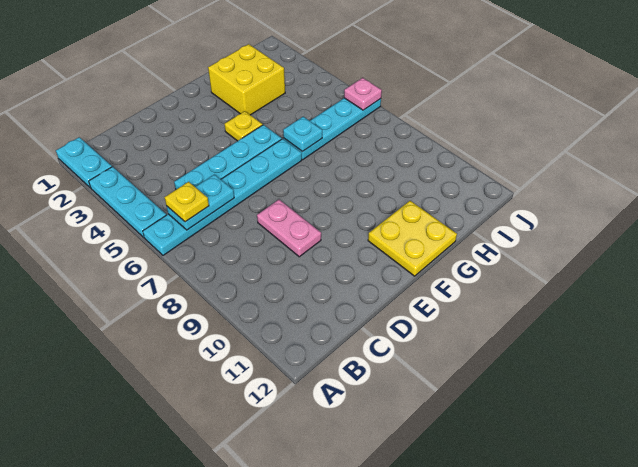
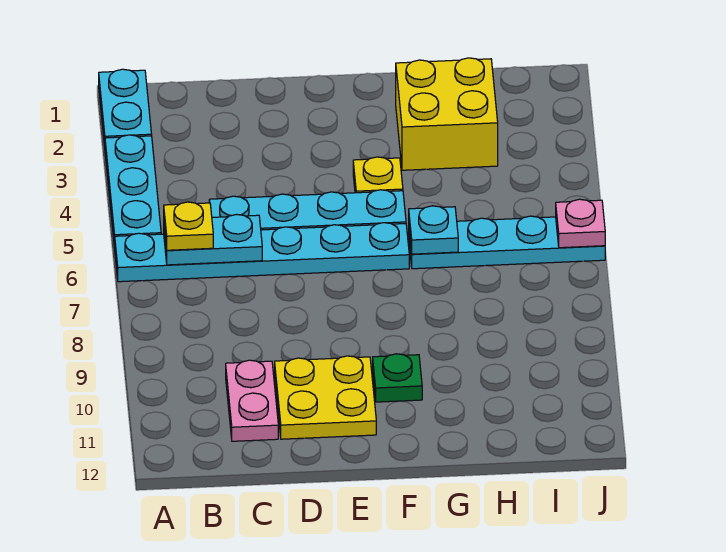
pink plate D8:D9 level 1 -> pink plate C10:C11 level 1
none -> green plate F10 level 1
yellow plate F11:G12 level 1 -> yellow plate D10:E11 level 1

